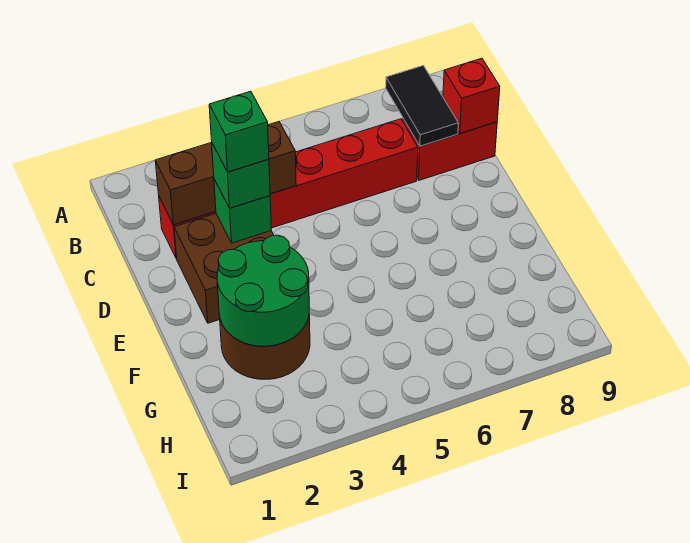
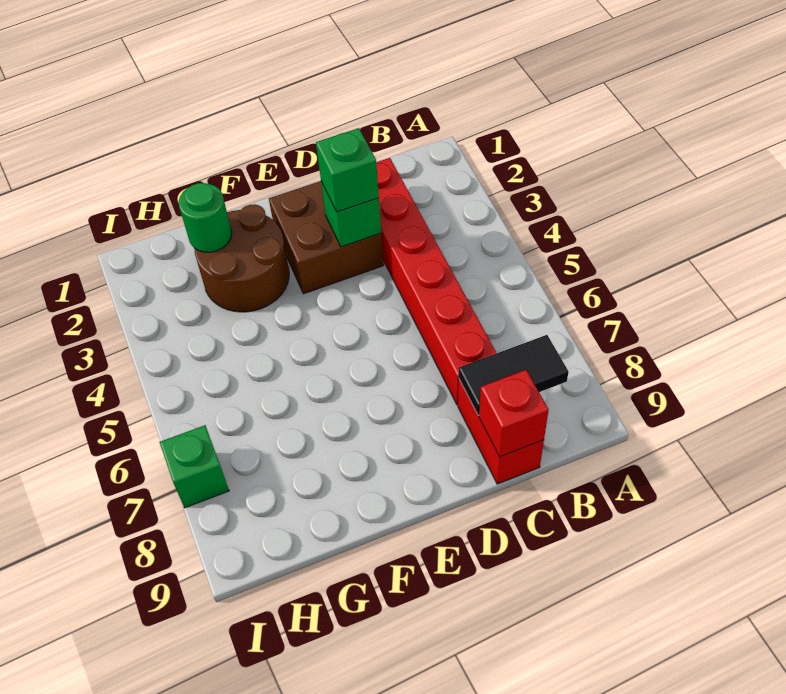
brown brick C2:C4 level 2 -> none
green brick D3 level 4 -> green brick I7 level 1
green round brick F2:G3 level 2 -> green round brick G2 level 2

